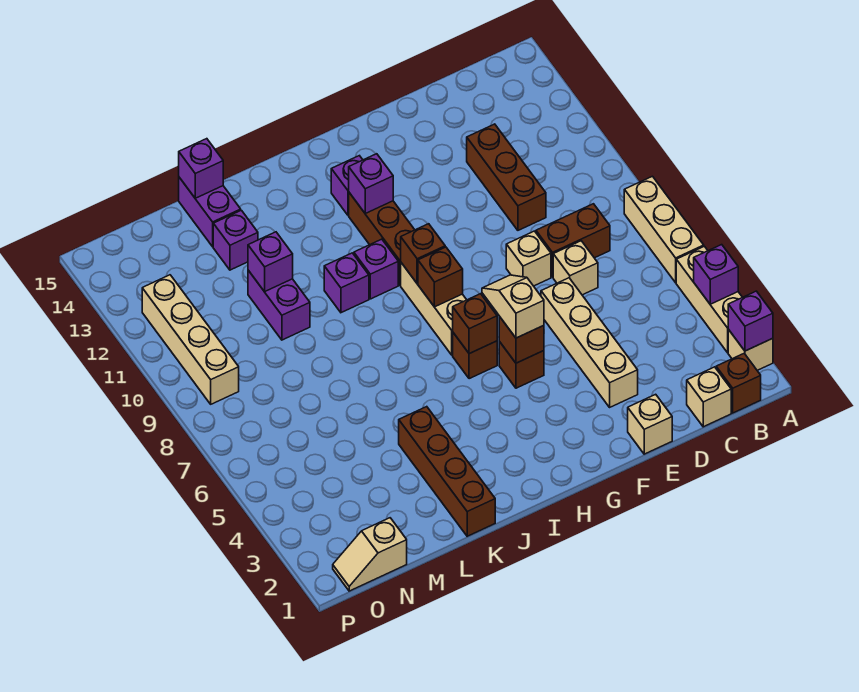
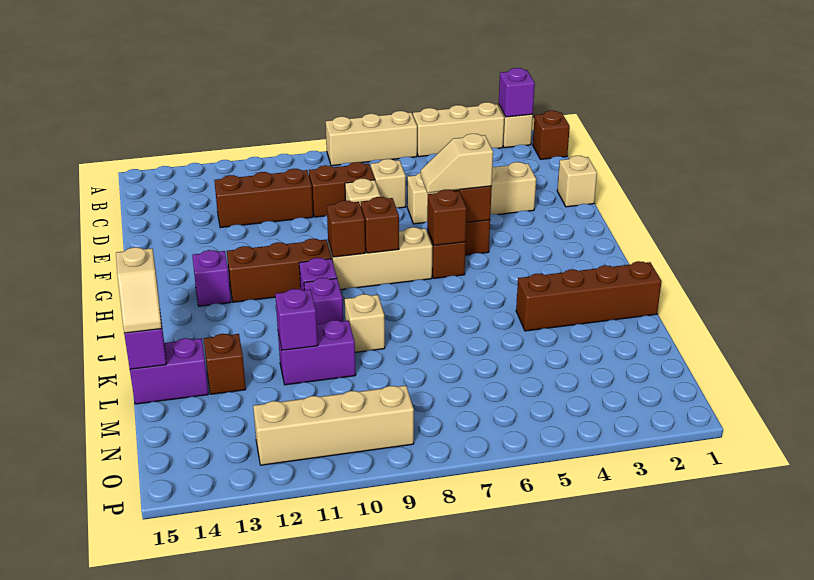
purple brick A4 level 2 -> none
tan brick C1 level 1 -> tan brick K9 level 1
brown brick C8:D8 level 1 -> brown brick D8:D9 level 1
purple brick H12 level 2 -> none
purple brick L13 level 1 -> brown brick L13 level 1
tan slope N1:O1 level 1 top N -> tan slope K15:L15 level 3 top K

